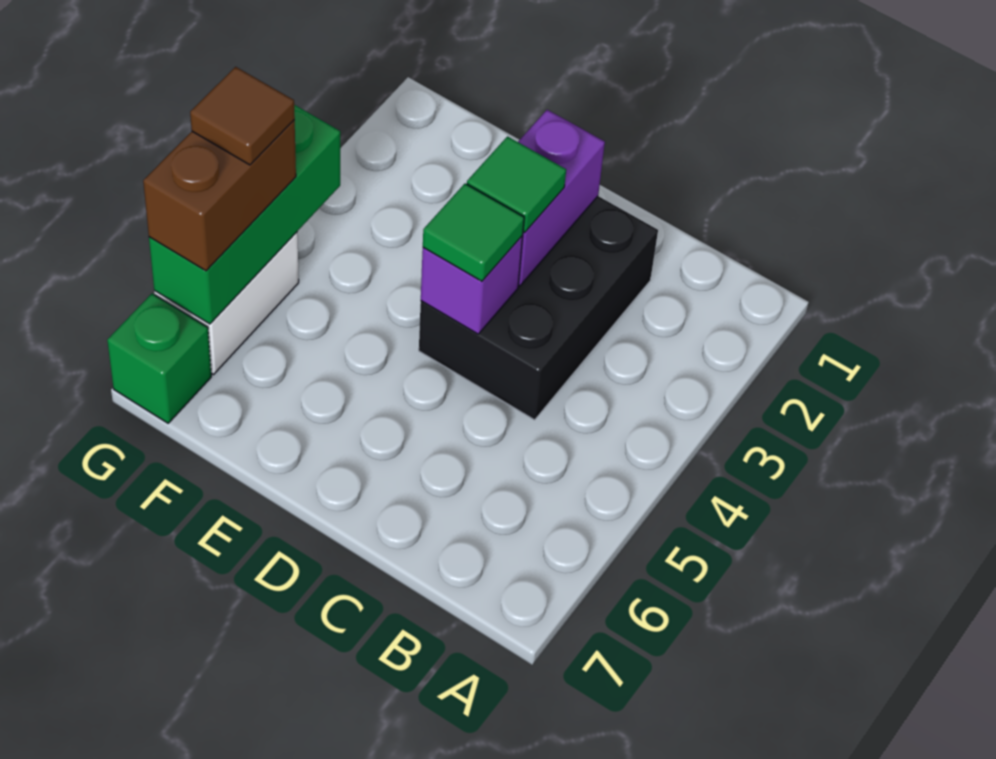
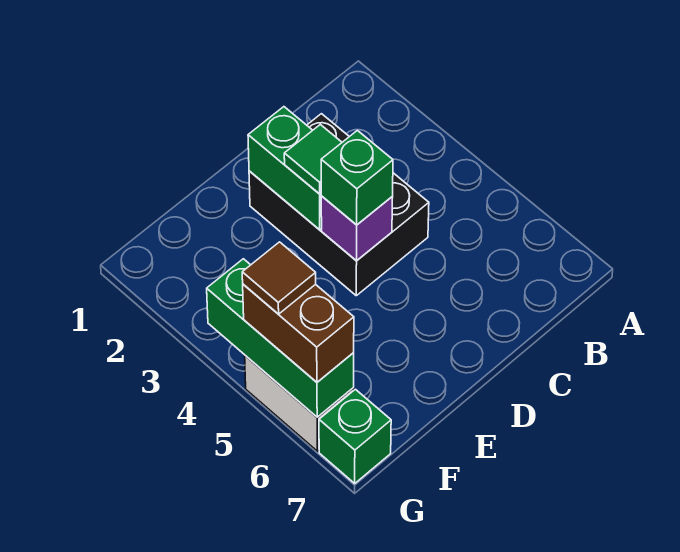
purple brick D2:D3 level 2 -> green brick D2:D3 level 2
green tile D4 level 3 -> green brick D4 level 3

